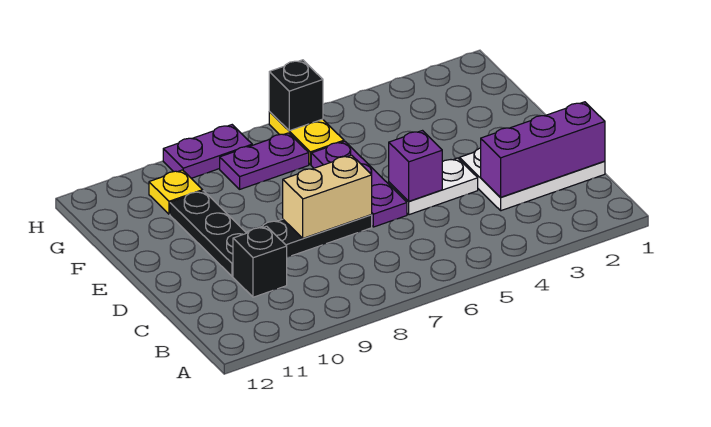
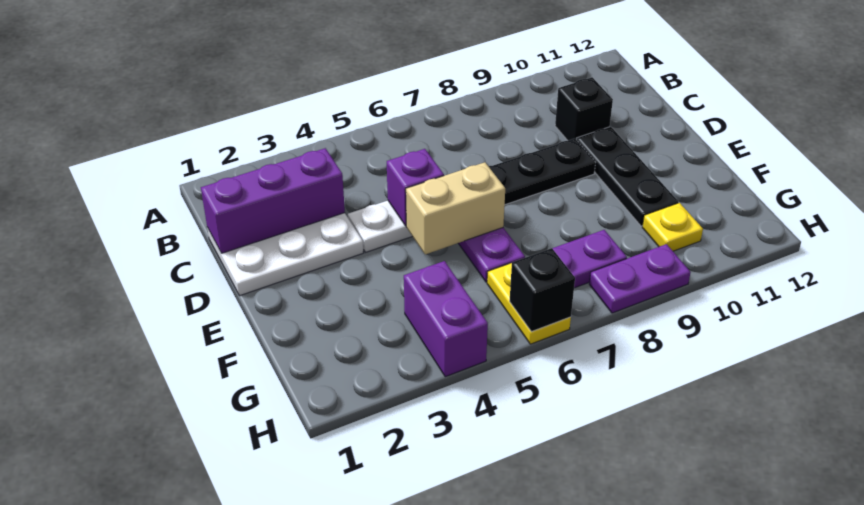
tan brick D7:D8 level 2 -> tan brick E5:E6 level 2
none -> purple brick G4:H4 level 1

